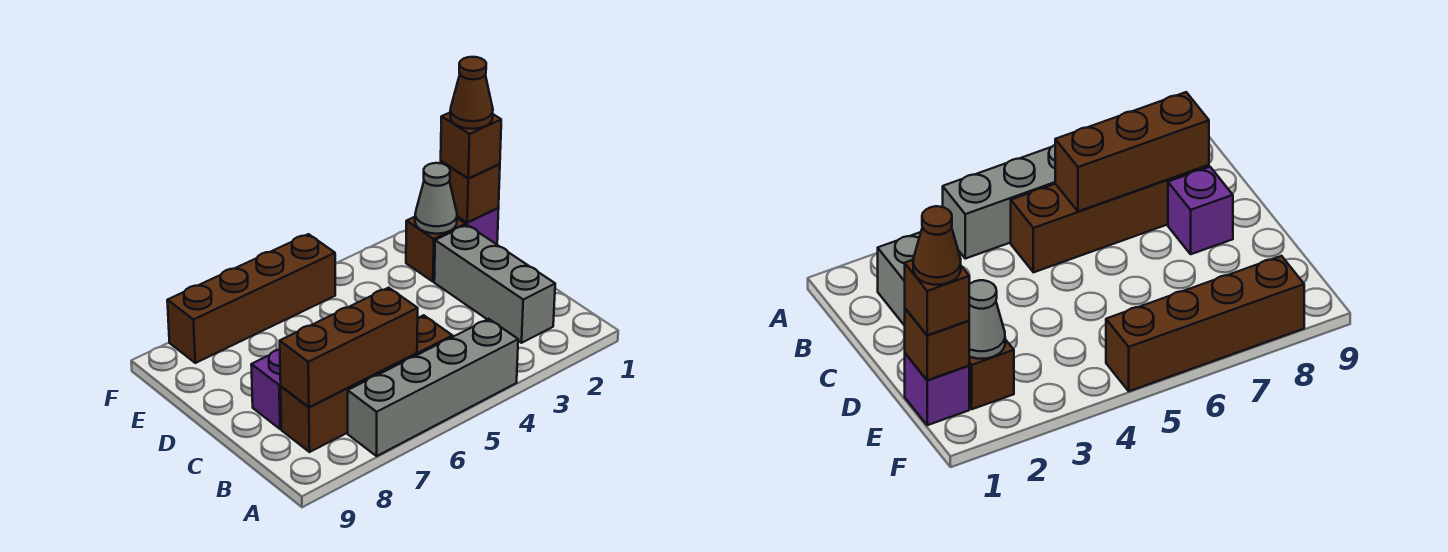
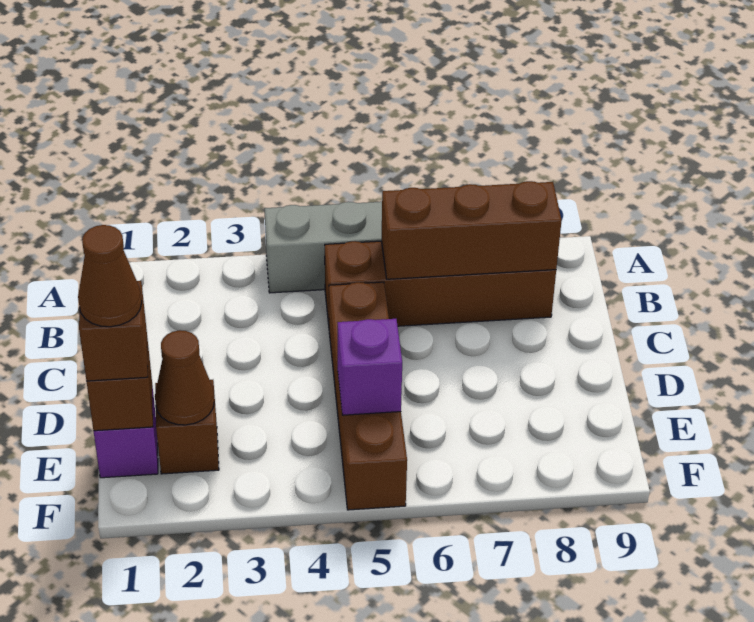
grey brick B2:D2 level 1 -> none
purple brick C8 level 1 -> purple brick E5 level 2
grey cone E2 level 2 -> brown cone E2 level 2
brown brick F5:F8 level 1 -> brown brick C5:F5 level 1

